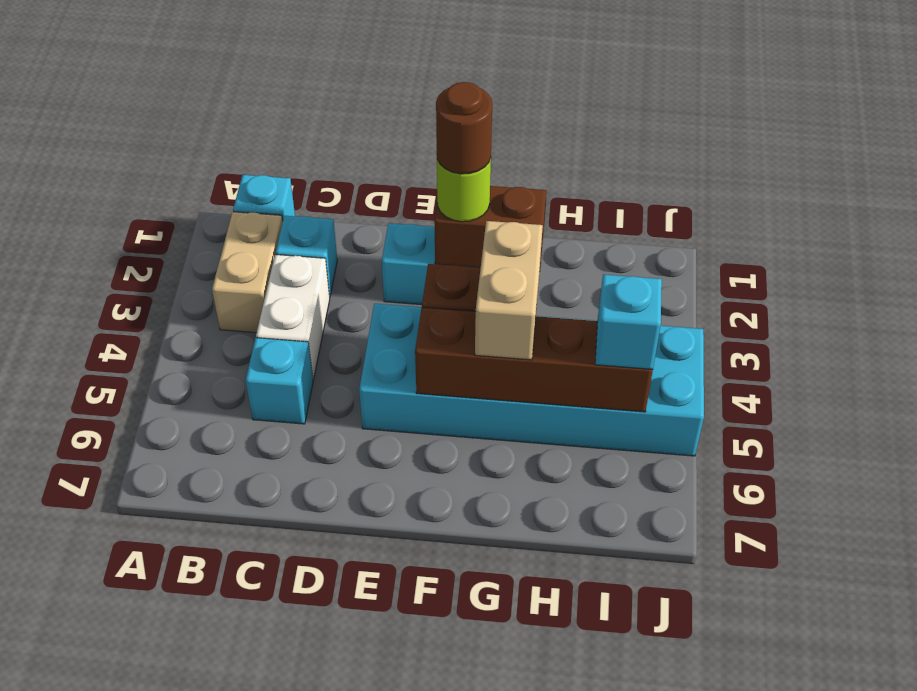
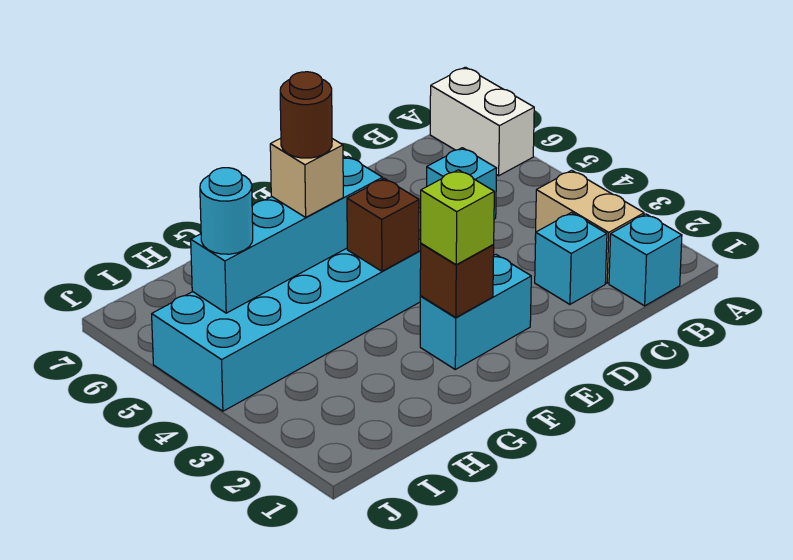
white brick C3:C4 level 1 -> white brick A6:A7 level 1
brown brick F2:G2 level 2 -> brown brick F2 level 2
lime round brick F2 level 3 -> lime brick F2 level 3
brown round brick F2 level 4 -> brown round brick G5 level 4
brown brick F5:I5 level 2 -> cyan brick F5:I5 level 2
tan brick G4:G5 level 3 -> tan brick G5 level 3
cyan brick I5 level 3 -> cyan round brick I5 level 3

